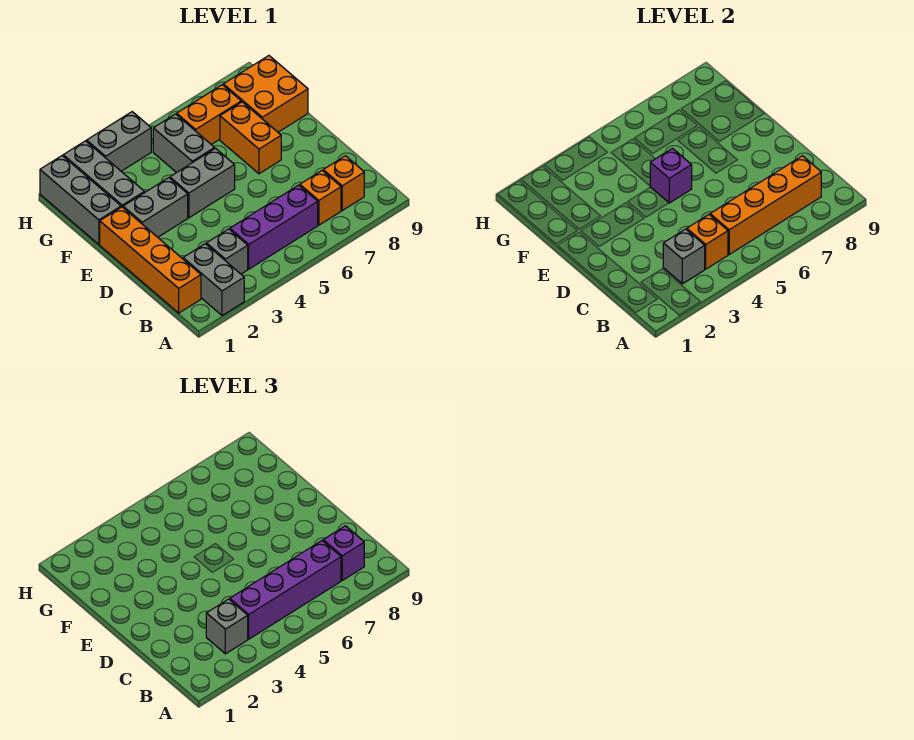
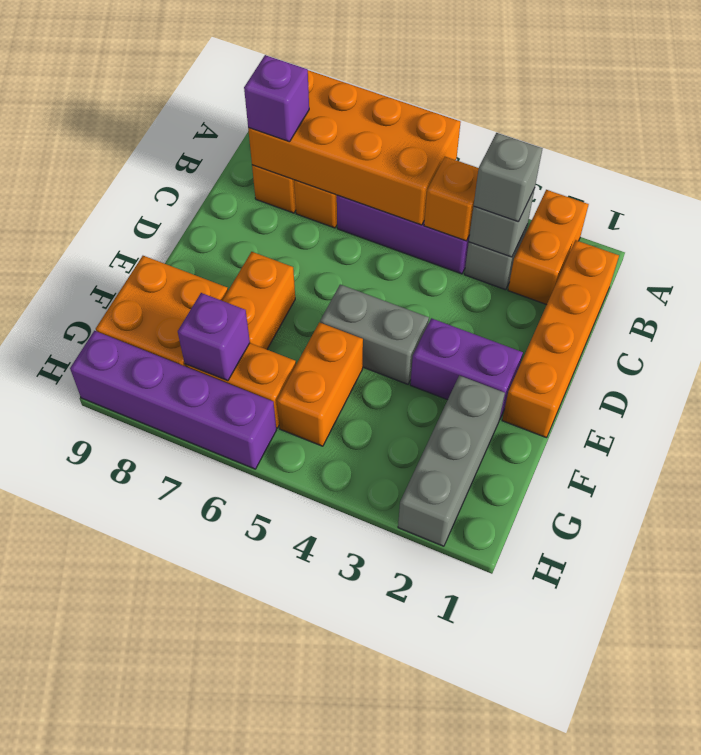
grey brick A2:B2 level 1 -> orange brick A2:B2 level 1
purple brick B4:B7 level 3 -> purple brick H6:H9 level 1
orange brick B5:B8 level 2 -> orange brick A5:B8 level 2
grey brick E2:E3 level 1 -> purple brick E2:E3 level 1
purple brick E5 level 2 -> purple brick G7 level 2
grey brick F1:H1 level 1 -> none
grey brick F5:G5 level 1 -> orange brick F5:G5 level 1
grey brick H3:H4 level 1 -> none

